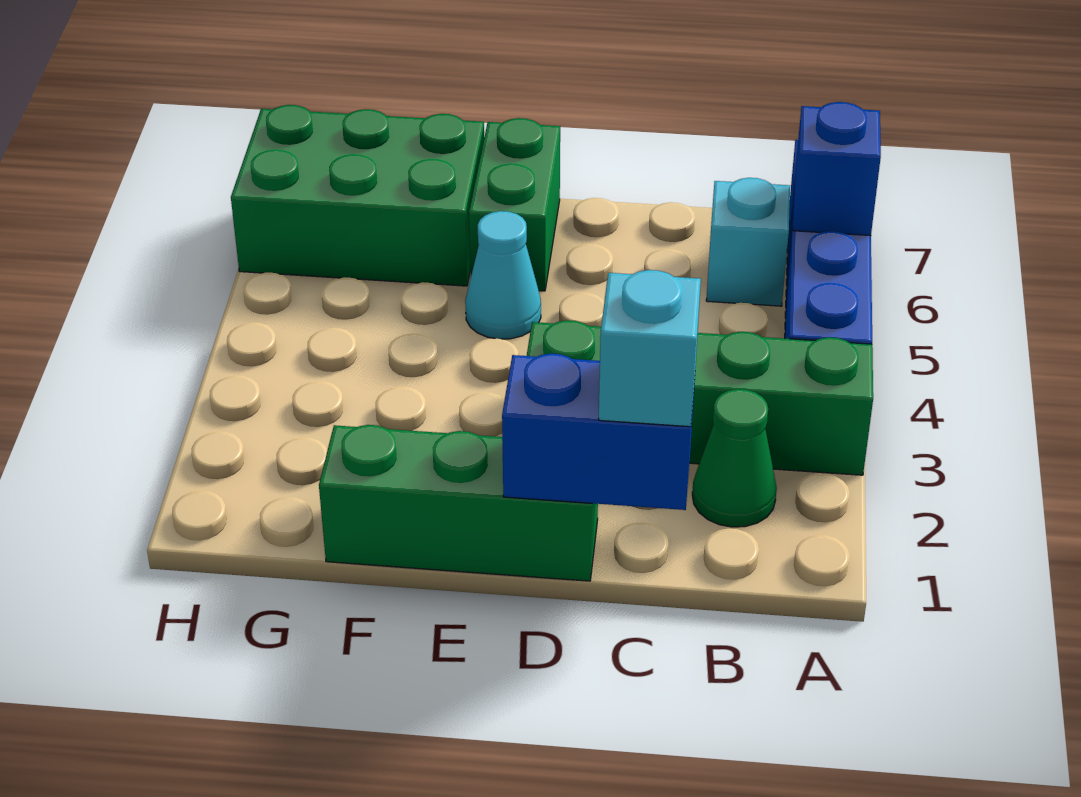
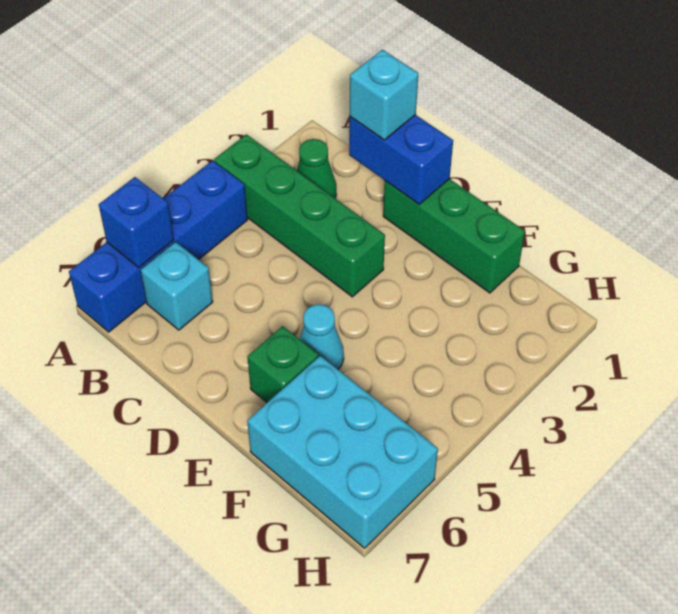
green brick E6:E7 level 1 -> green brick E6 level 1
green brick F6:H7 level 1 -> cyan brick F6:H7 level 1

